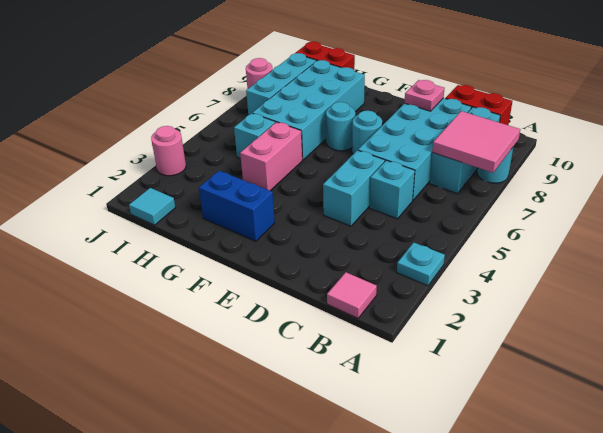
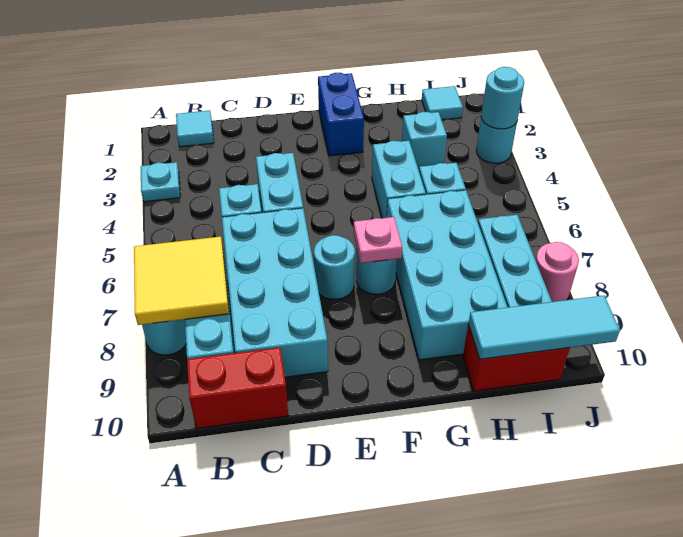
pink tile A7:B8 level 2 -> yellow tile A7:B8 level 2
pink tile B1 level 1 -> cyan tile B1 level 1
pink plate D9 level 2 -> pink plate F7 level 2
blue brick F2:G2 level 1 -> blue brick F1:F2 level 1
pink brick G4:G5 level 1 -> cyan brick G4:G5 level 1
none -> cyan brick H3 level 1
none -> cyan tile H10:J10 level 2
pink round brick J3 level 1 -> cyan round brick J3 level 1
none -> cyan round brick J3 level 2

